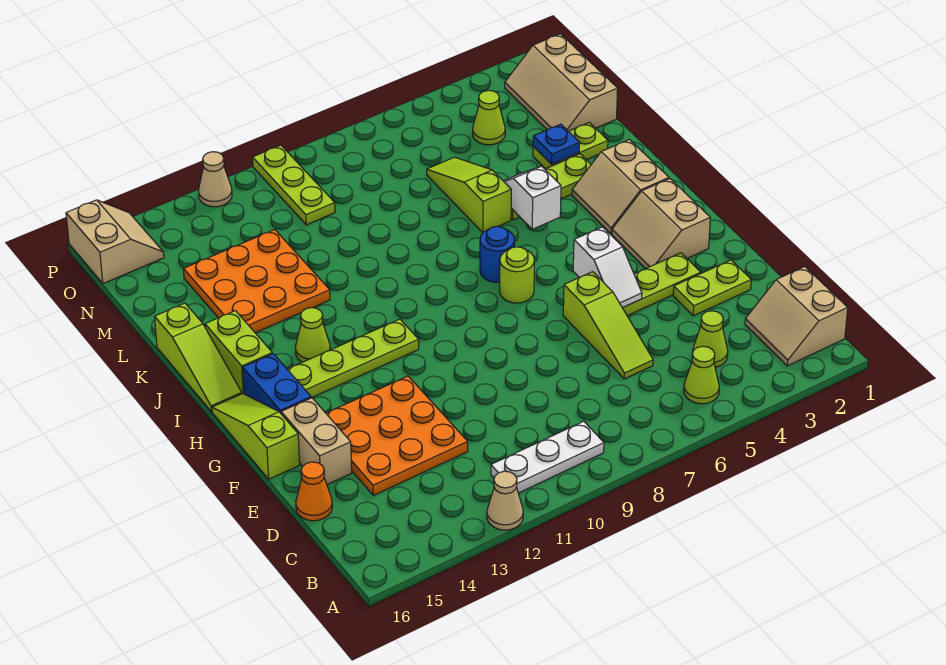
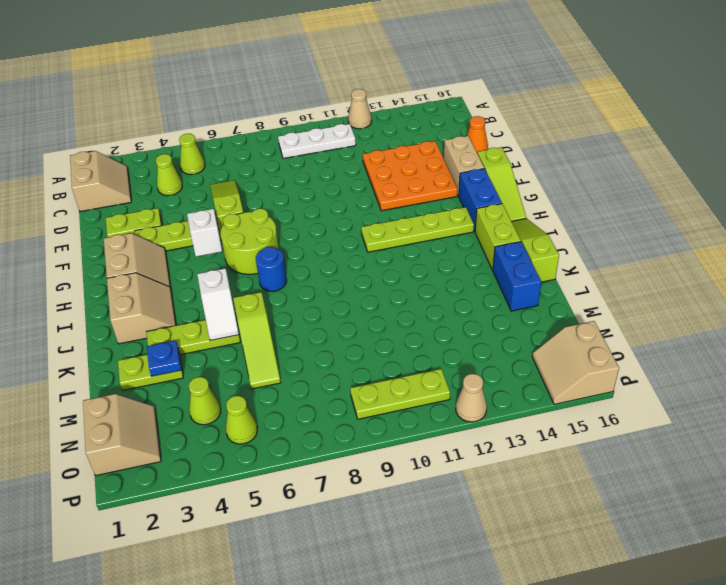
lime round brick H7 level 1 -> lime round brick G6:H7 level 1
lime cone I13 level 1 -> lime cone O5 level 1
orange plate K12:M14 level 1 -> none
none -> blue brick K15:L15 level 1
tan slope M1:O2 level 1 top 1 -> tan slope N1:O2 level 1 top 1
lime plate N10:P10 level 1 -> lime plate O9:O11 level 1

